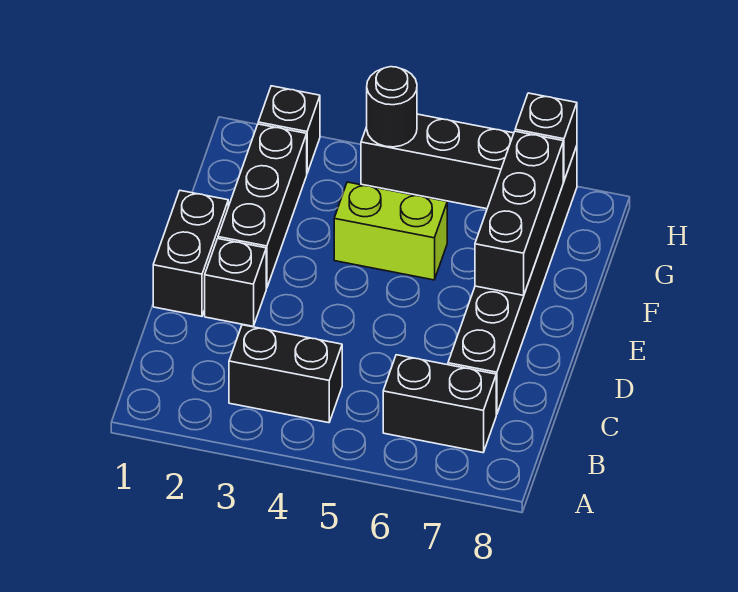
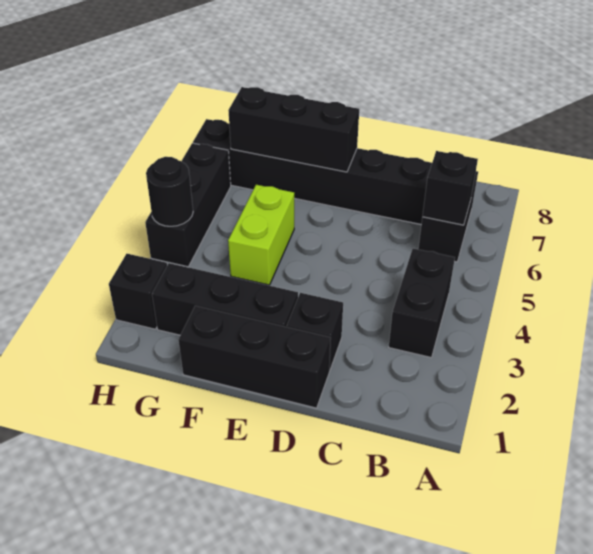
black brick D1:E1 level 1 -> black brick D1:F1 level 1
black brick H7 level 2 -> black brick B6 level 2

